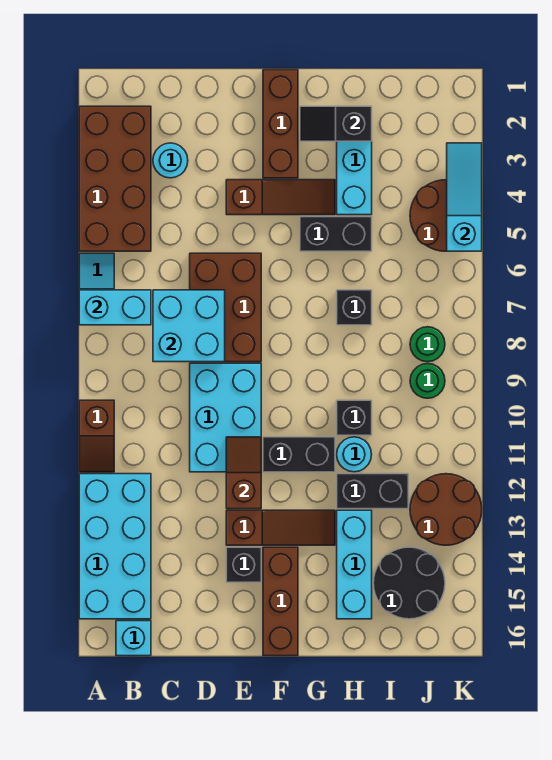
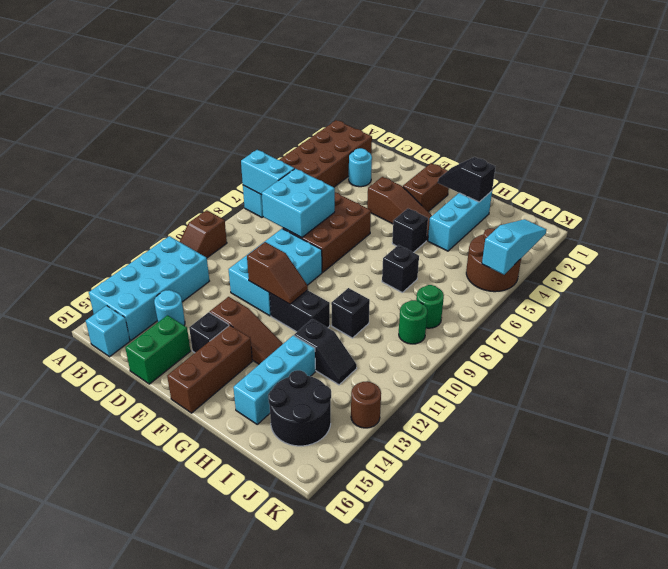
none -> green brick D15:D16 level 1
brown slope E11:E12 level 2 top 12 -> brown slope E11:F11 level 2 top E
brown brick F1:F3 level 1 -> brown brick F2:F3 level 1
black brick G5:H5 level 1 -> black brick G5 level 1
cyan round brick H11 level 1 -> cyan round brick C14 level 1
black brick H12:I12 level 1 -> black slope H12:I12 level 1 top H
brown round brick J12:K13 level 1 -> brown round brick K13 level 1

